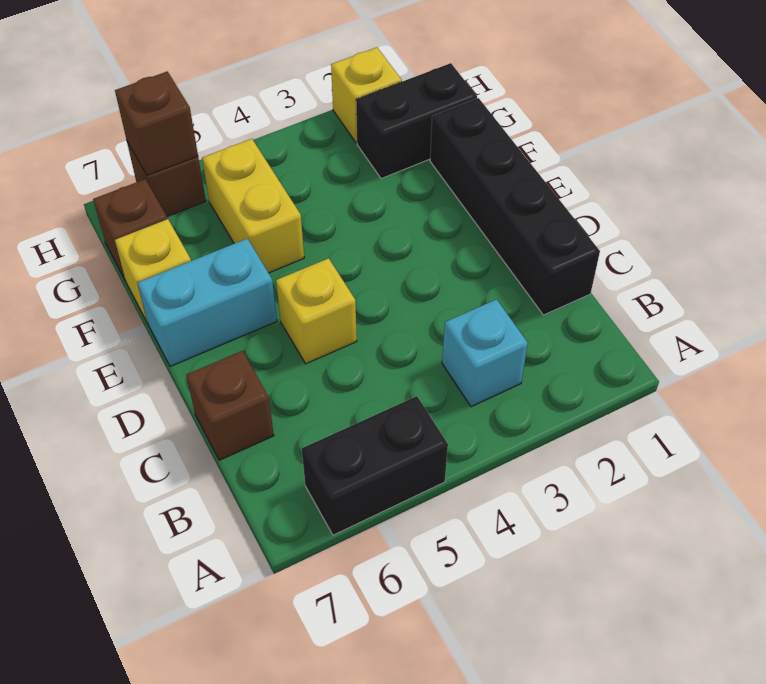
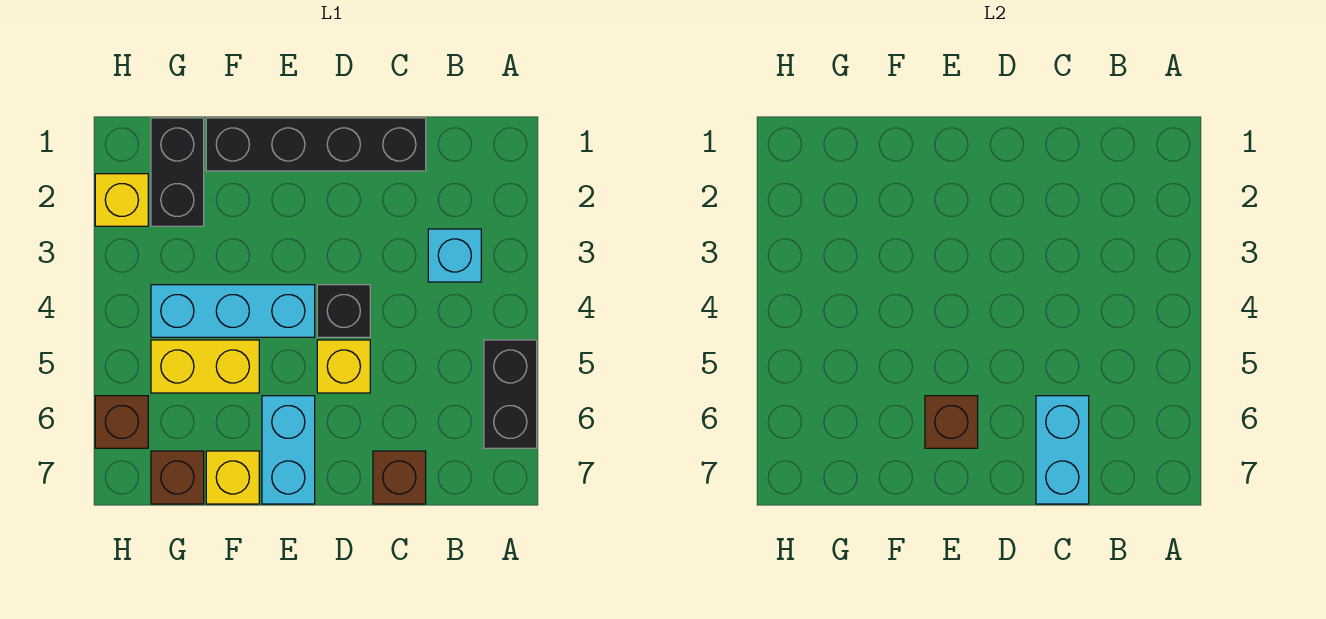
none -> cyan brick C6:C7 level 2
none -> black brick D4 level 1
none -> cyan brick E4:G4 level 1
brown brick H6 level 2 -> brown brick E6 level 2

